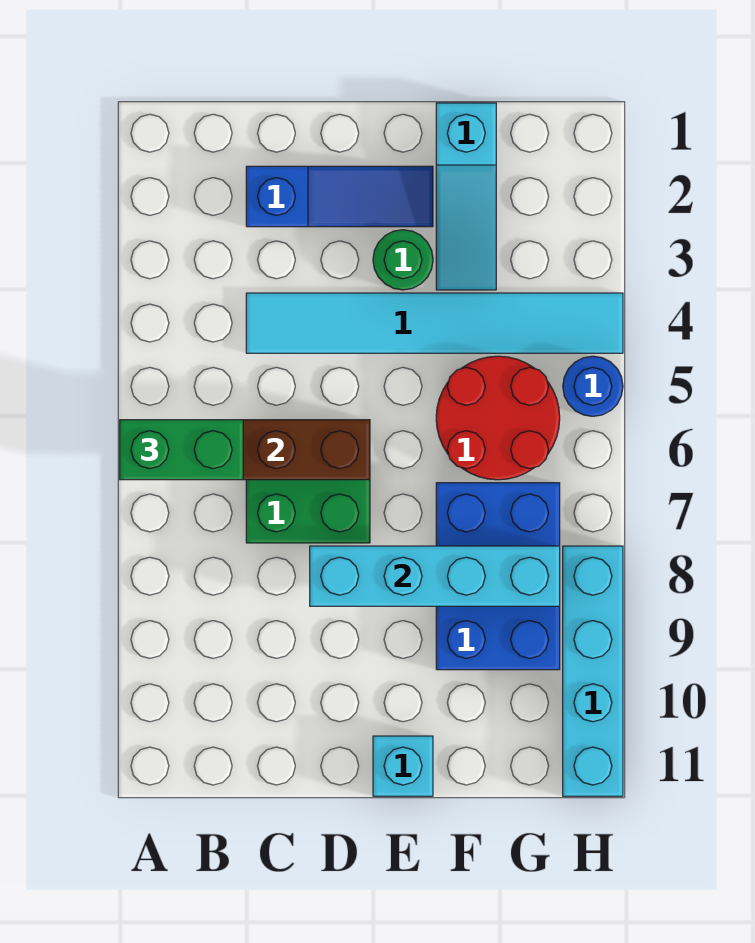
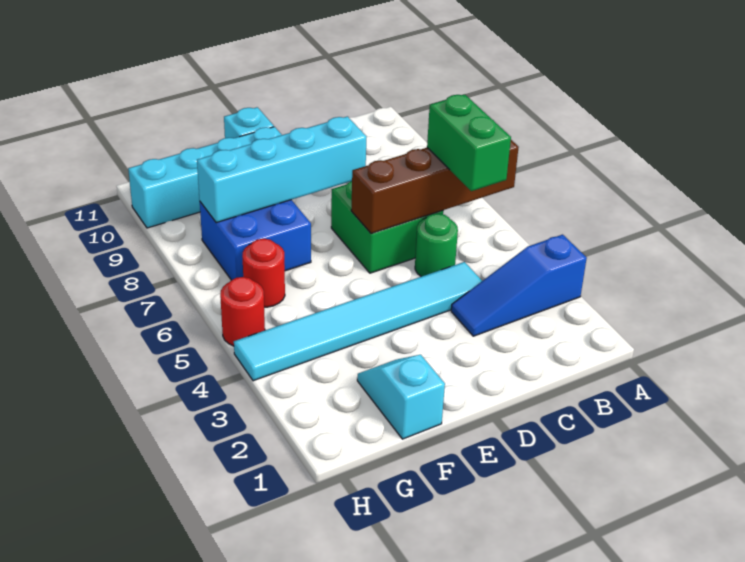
green brick A6:B6 level 3 -> green brick B5:B6 level 3
blue slope C2:E2 level 1 top C -> blue slope A3:C3 level 1 top A
green round brick E3 level 1 -> green round brick C5 level 1
cyan slope F1:F3 level 1 top 1 -> cyan slope F1:F2 level 1 top 1
red round brick F5:G6 level 1 -> red round brick G6 level 1
blue brick F7:G9 level 1 -> blue brick F7:G8 level 1
blue round brick H5 level 1 -> red round brick H5 level 1
cyan brick H8:H11 level 1 -> cyan brick E10:H10 level 1

